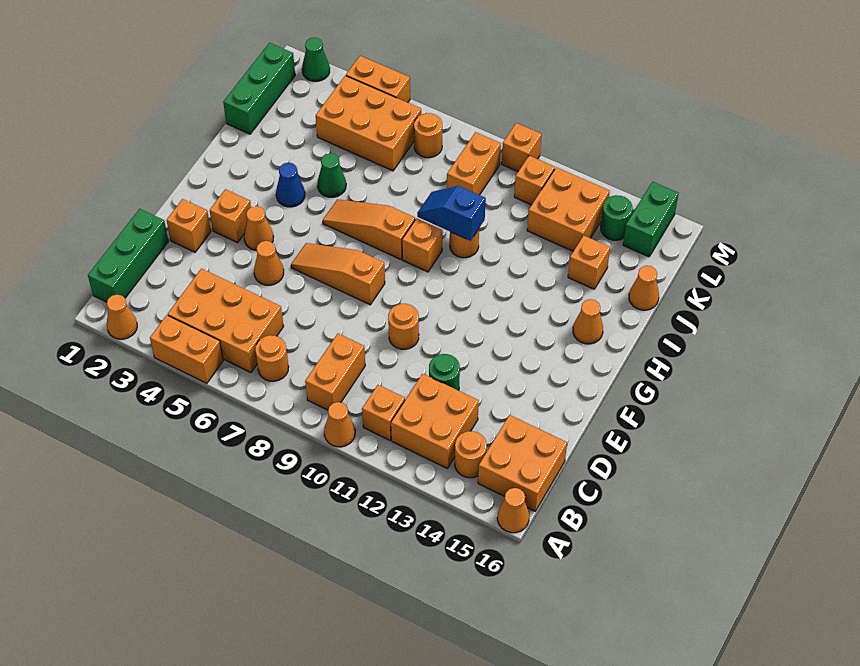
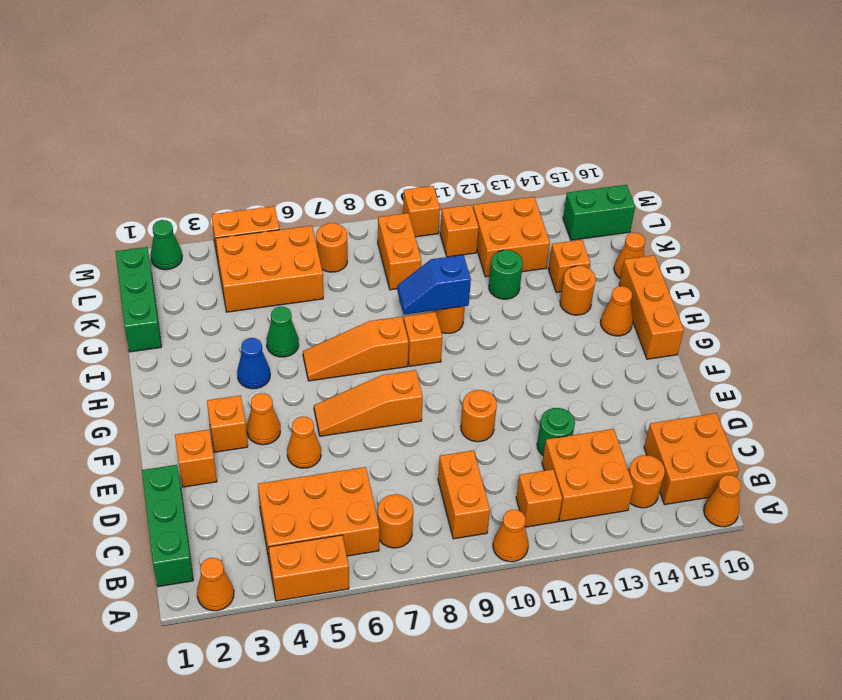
none -> orange brick G16:I16 level 1
none -> orange round brick I14 level 1
green round brick L14 level 1 -> green round brick J12 level 1
green brick L15:M15 level 1 -> green brick L15:L16 level 1

